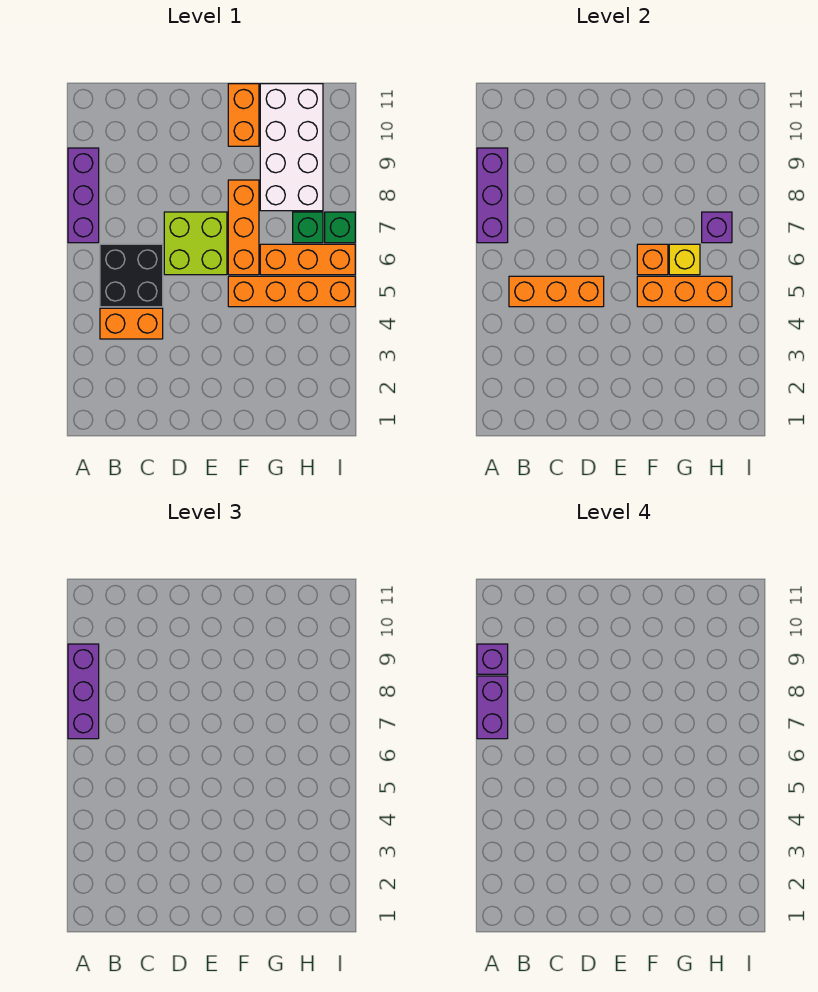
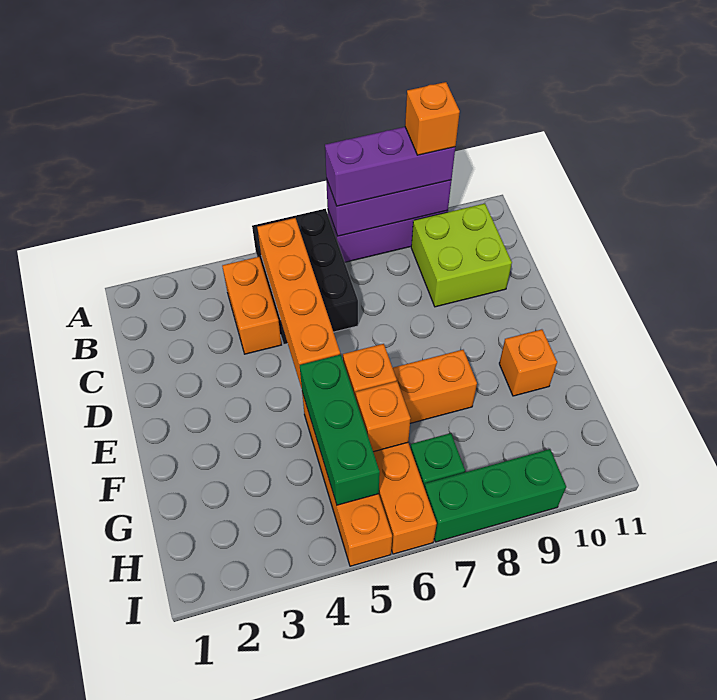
purple brick A7:A8 level 4 -> none
purple brick A9 level 4 -> orange brick A9 level 4
black brick B5:C6 level 1 -> black brick A5:C6 level 1
orange brick B5:D5 level 2 -> orange brick B5:E5 level 2
lime brick D6:E7 level 1 -> lime brick B9:C10 level 1
orange brick F5:H5 level 2 -> green brick F5:H5 level 2
orange brick F10:F11 level 1 -> orange brick F10 level 1
yellow brick G6 level 2 -> orange brick G6 level 2
white brick G8:H11 level 1 -> none
purple brick H7 level 2 -> none
green brick I7 level 1 -> green brick I7:I9 level 1

